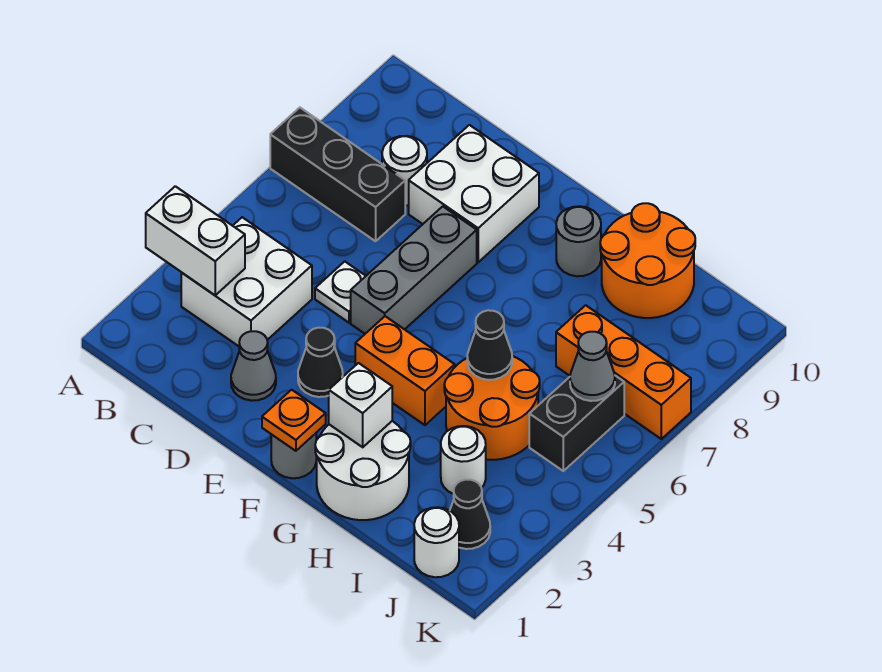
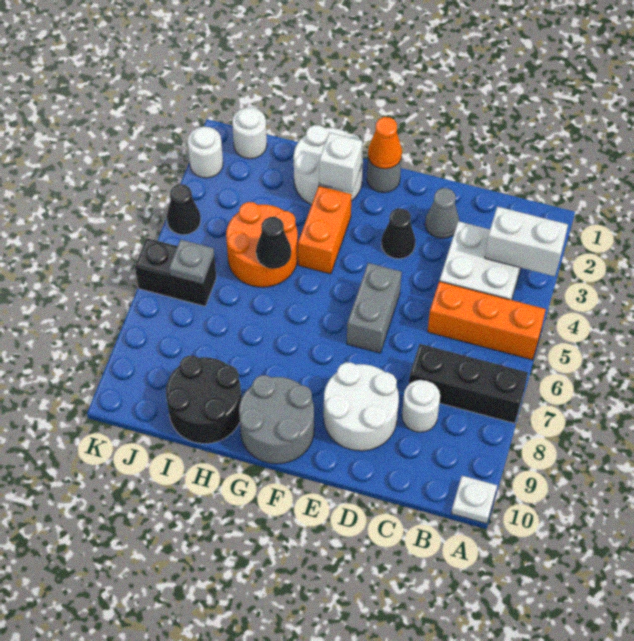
white plate D5 level 1 -> white plate A10 level 1
white brick D8:E9 level 1 -> white round brick D8:E9 level 1
grey brick E5:E7 level 1 -> grey brick E5:E6 level 1
orange plate F1 level 2 -> orange cone F1 level 2
orange brick F4:G4 level 1 -> orange brick G3:G4 level 1
grey round brick G9 level 1 -> grey round brick F9:G10 level 1
orange round brick H9:I10 level 1 -> black round brick H9:I10 level 1
white round brick I3 level 1 -> white round brick K2 level 1
orange brick I7:K7 level 1 -> orange brick A5:C5 level 1
black cone J2 level 1 -> black cone K4 level 1
black brick J5:J6 level 1 -> black brick J6:K6 level 1
grey cone J6 level 2 -> grey plate J6 level 2

